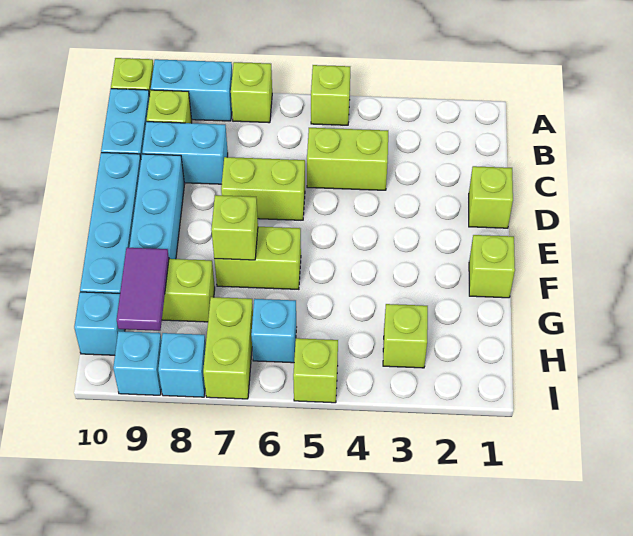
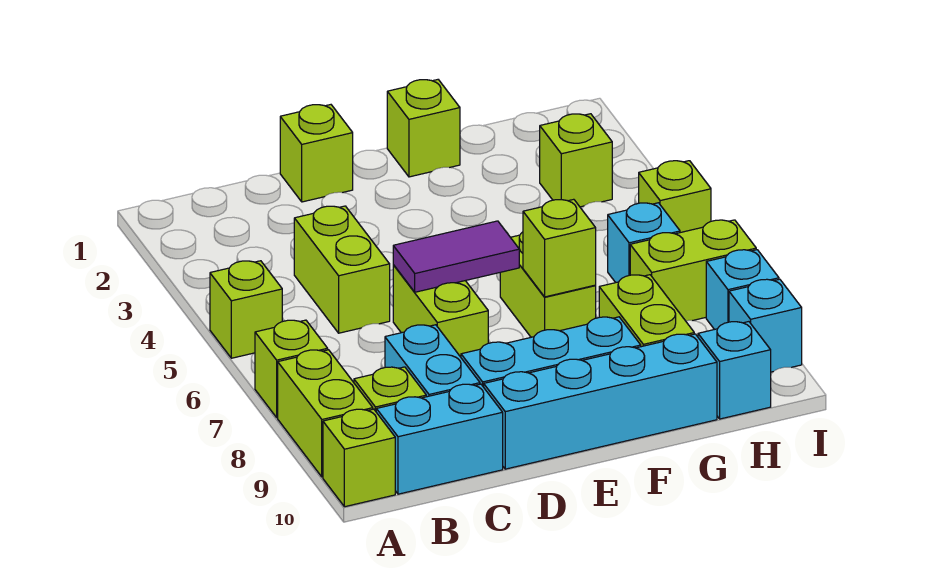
cyan brick A8:A9 level 1 -> lime brick A8:A9 level 1
purple tile G9:H9 level 2 -> purple tile D6:E6 level 2

